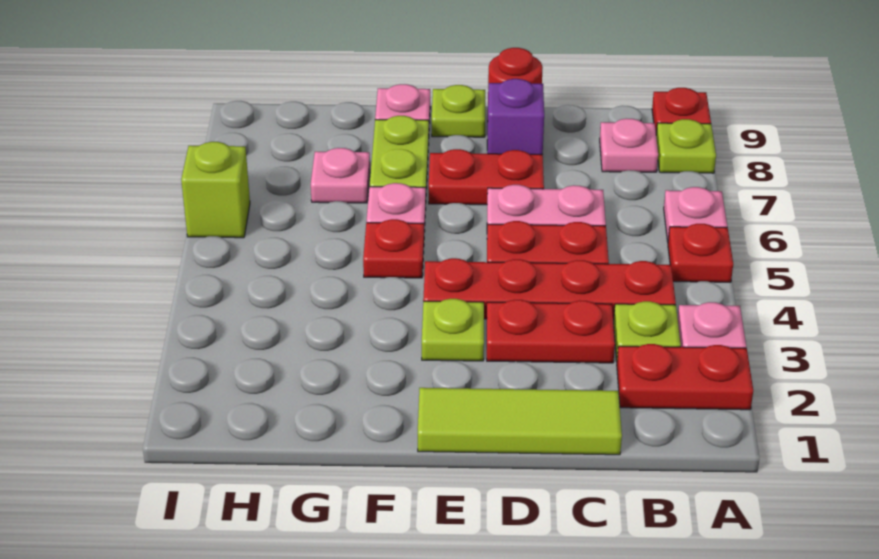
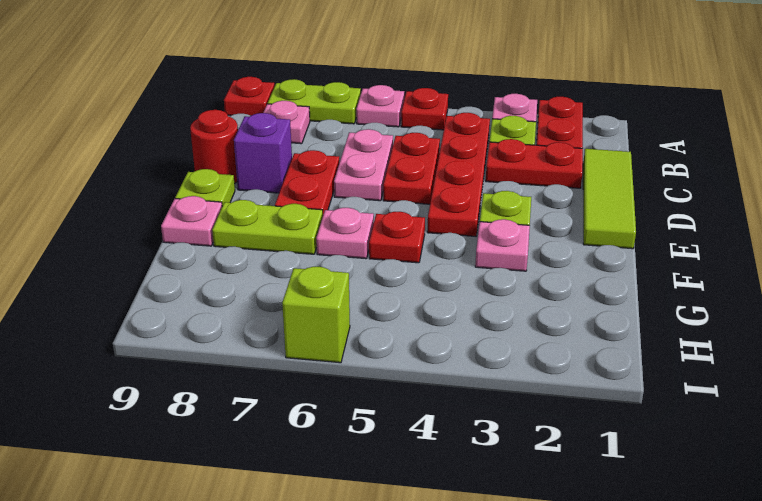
lime plate A8 level 1 -> lime plate A7:A8 level 1
red plate C3:D3 level 1 -> red plate C2:C3 level 1
pink plate G7 level 1 -> pink plate F3 level 1

